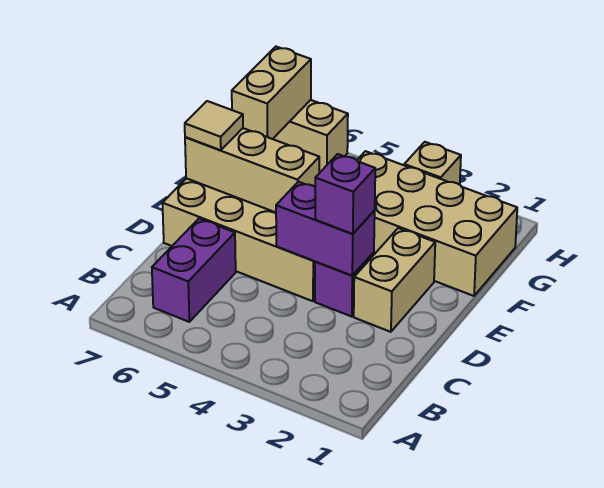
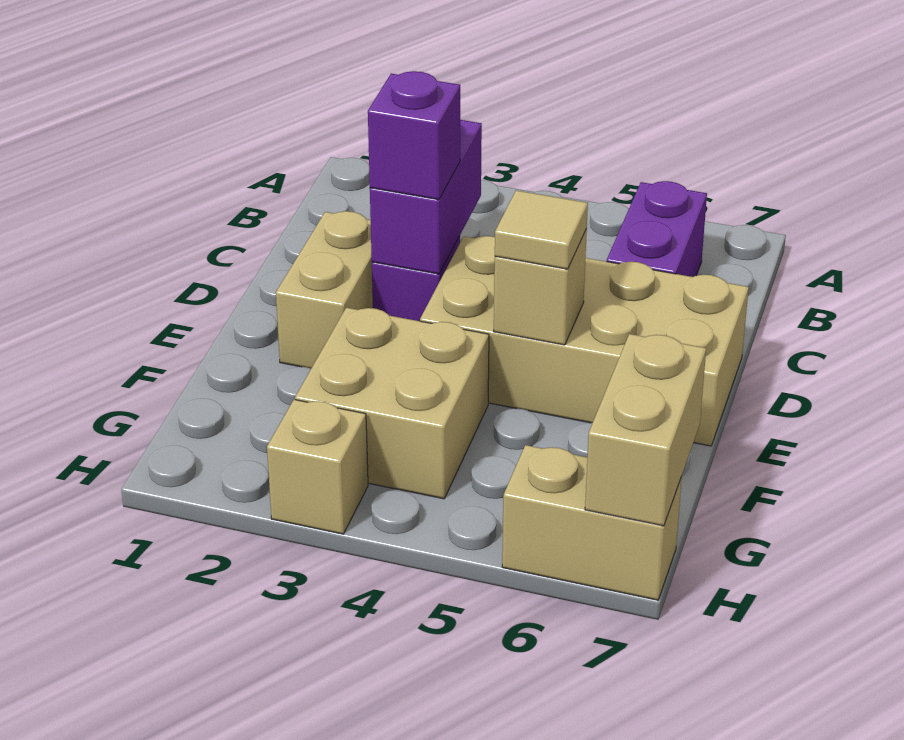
purple brick D3:D4 level 2 -> purple brick C3:D3 level 2
tan brick E5:E7 level 2 -> tan brick E5 level 2
tan tile E7 level 3 -> tan tile E5 level 3
tan brick F1:G4 level 1 -> tan brick F3:G4 level 1

